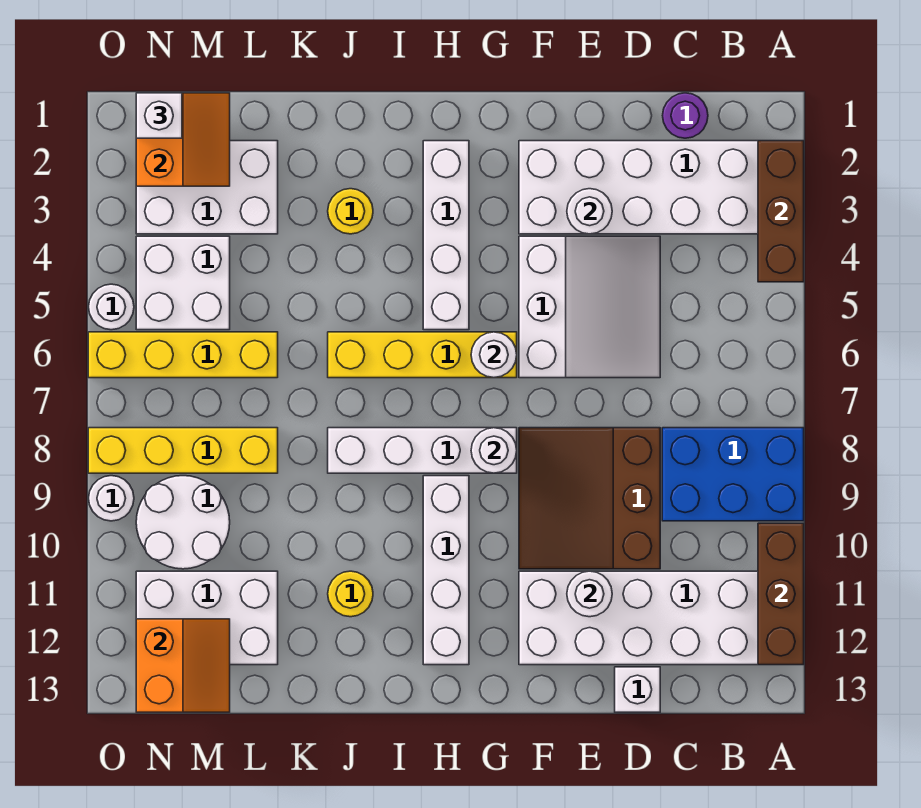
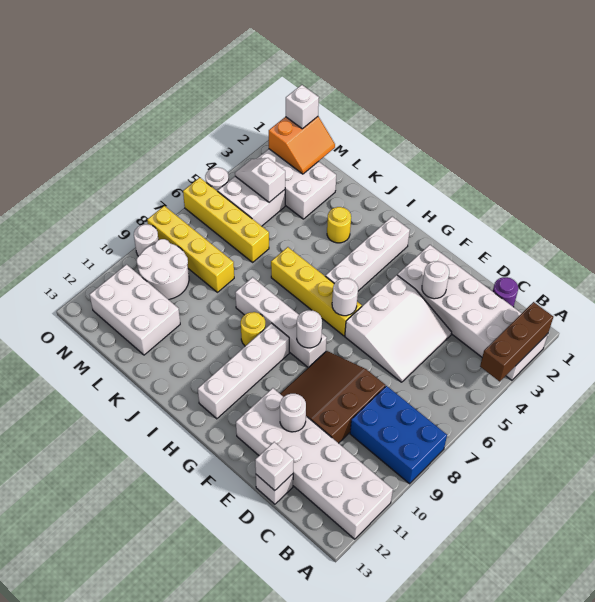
brown brick A10:A12 level 2 -> none
none -> white brick D13 level 2
yellow round brick J11 level 1 -> yellow round brick I9 level 1
none -> white slope M4:N4 level 2 top M
orange slope M12:N13 level 2 top N -> none

